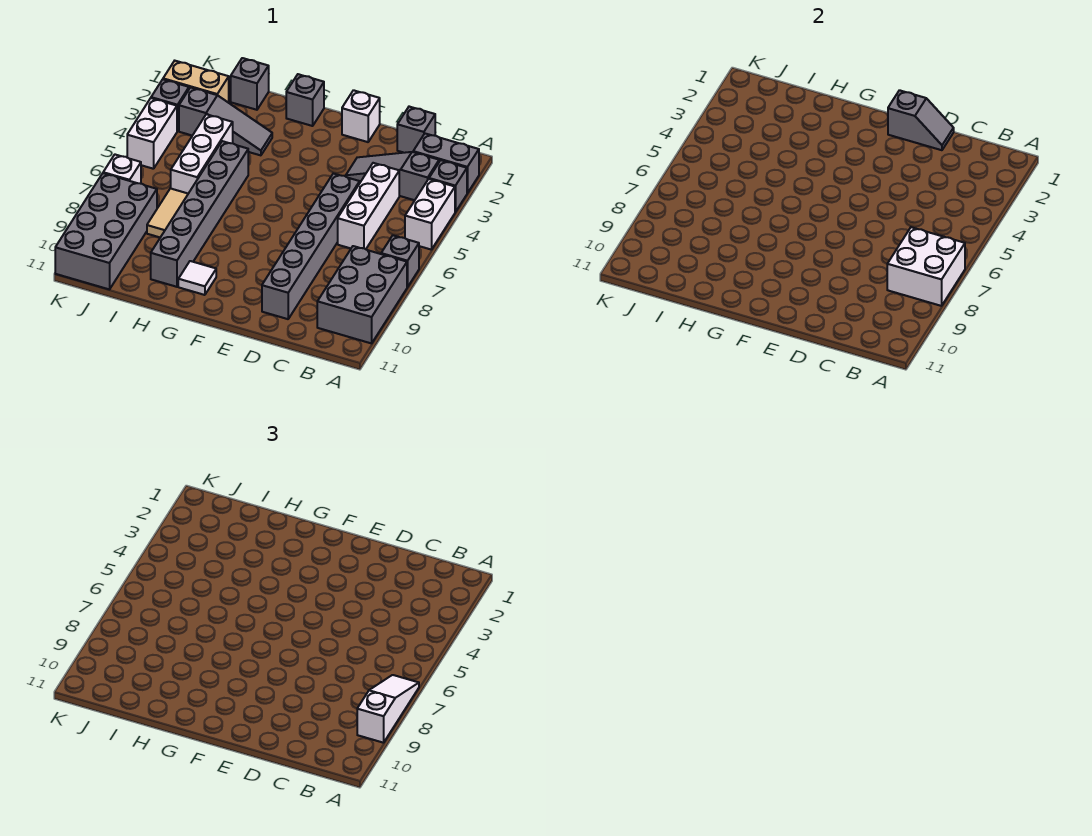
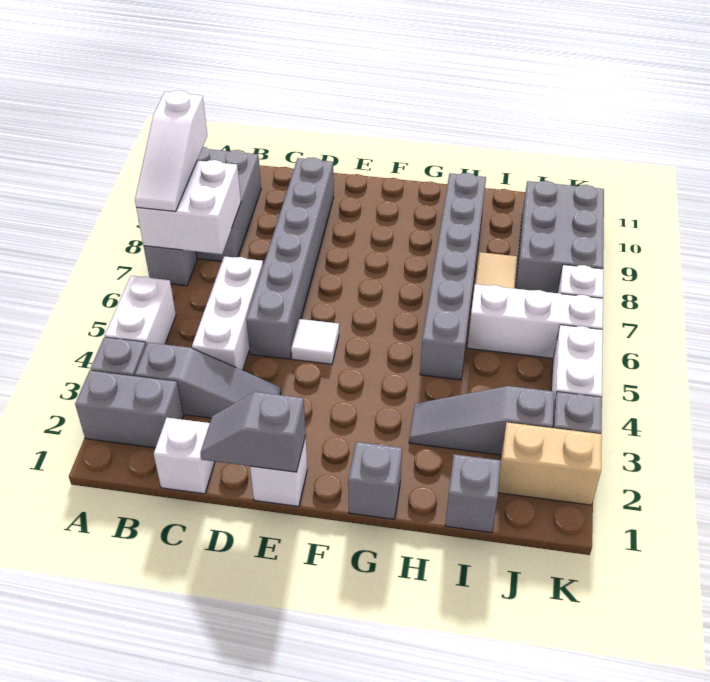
grey brick C1 level 1 -> white brick C1 level 1
white tile G10 level 1 -> white tile E5 level 1
white brick I4:I6 level 1 -> white brick I6:K6 level 1
grey brick J8:K11 level 1 -> grey brick J8:K10 level 1

